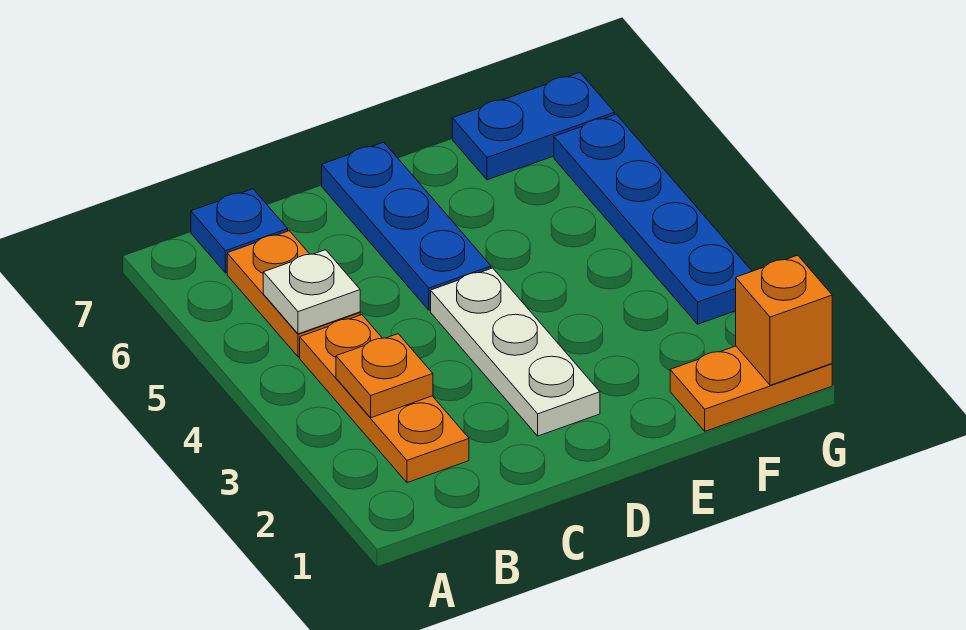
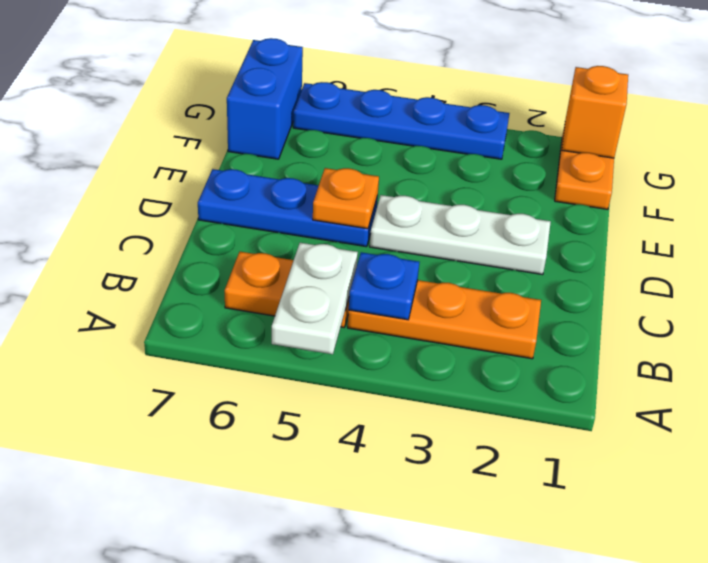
orange plate B3 level 2 -> orange plate D5 level 2
white plate B5 level 2 -> white plate A5:B5 level 2
blue plate B7 level 1 -> blue plate B4 level 2
blue plate F7:G7 level 1 -> blue brick F7:G7 level 1

